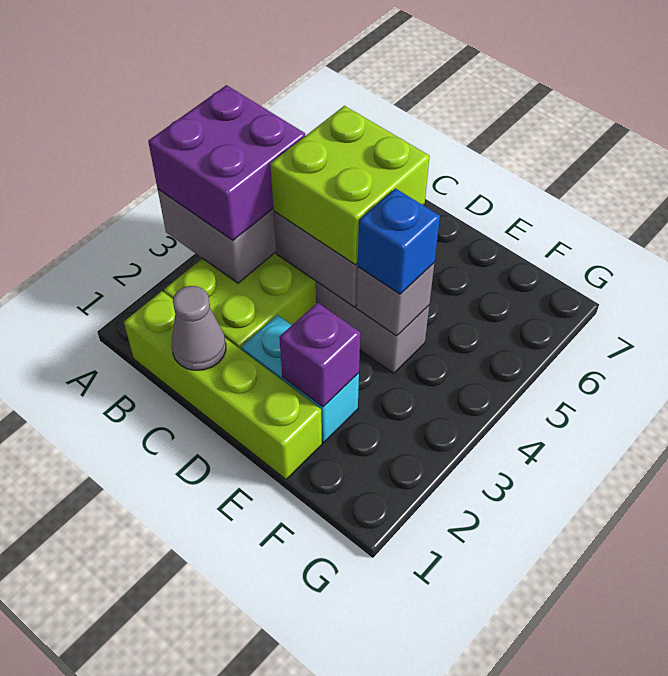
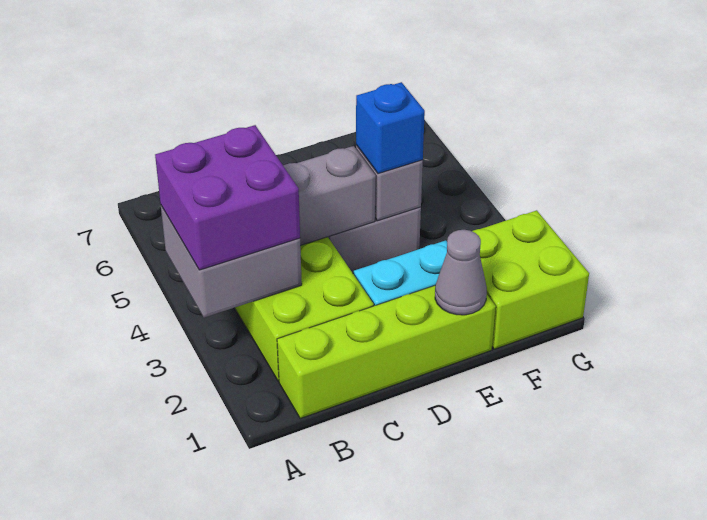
grey cone C1 level 2 -> grey cone E1 level 2
lime brick C4:D5 level 3 -> lime brick F1:G2 level 1
purple brick E2 level 2 -> none

